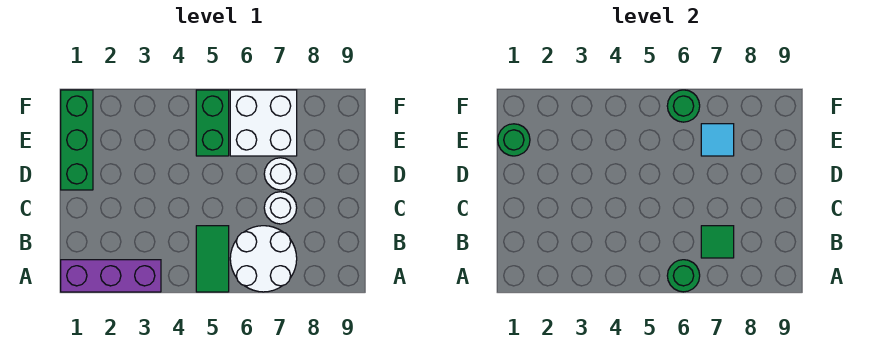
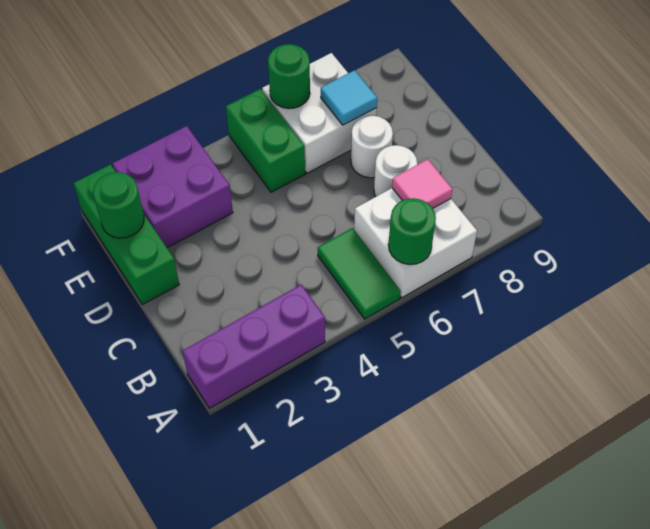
white round brick A6:B7 level 1 -> white brick A6:B7 level 1
green tile B7 level 2 -> pink tile B7 level 2
none -> purple brick E2:F3 level 1

